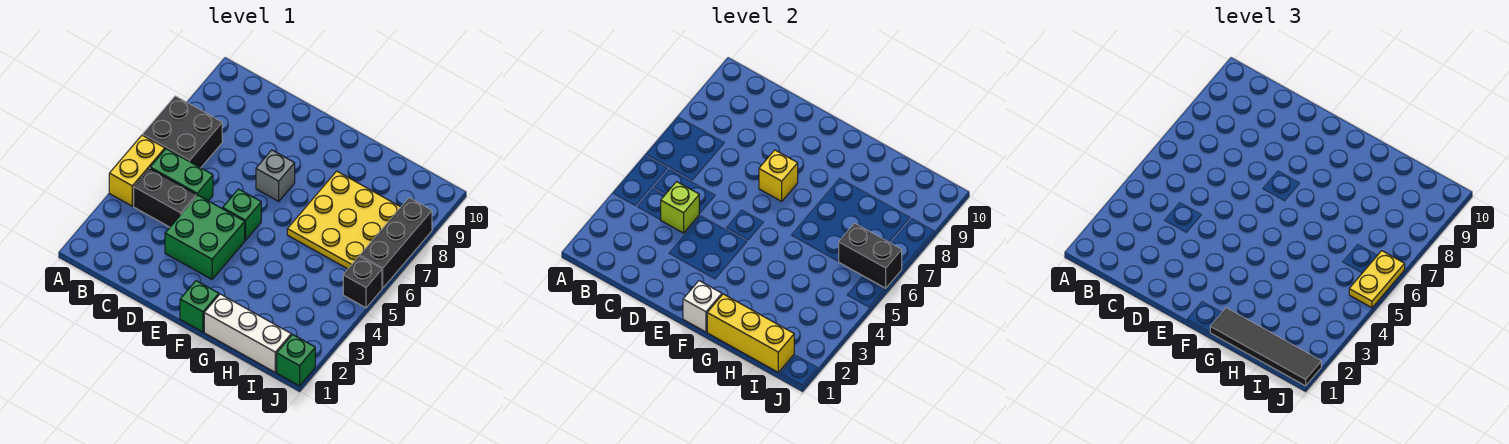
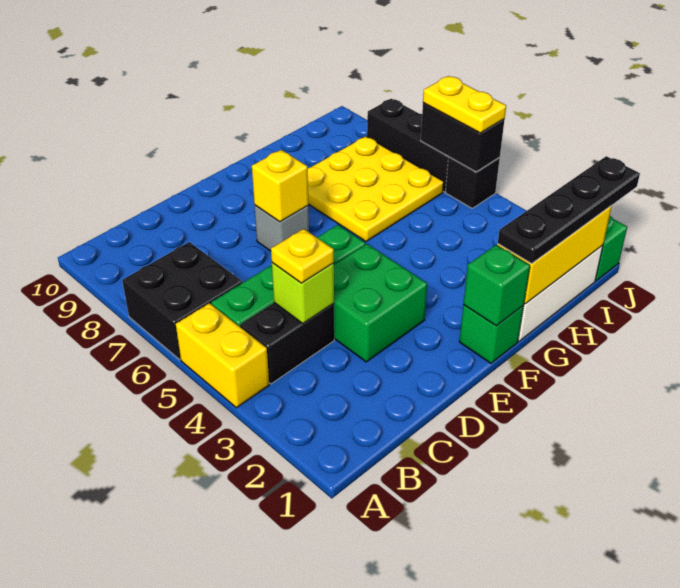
none -> yellow plate C4 level 3
white brick F1 level 2 -> green brick F1 level 2
black tile G1:J1 level 3 -> black plate G1:J1 level 3
black brick I6:J6 level 2 -> black brick J5:J6 level 2

